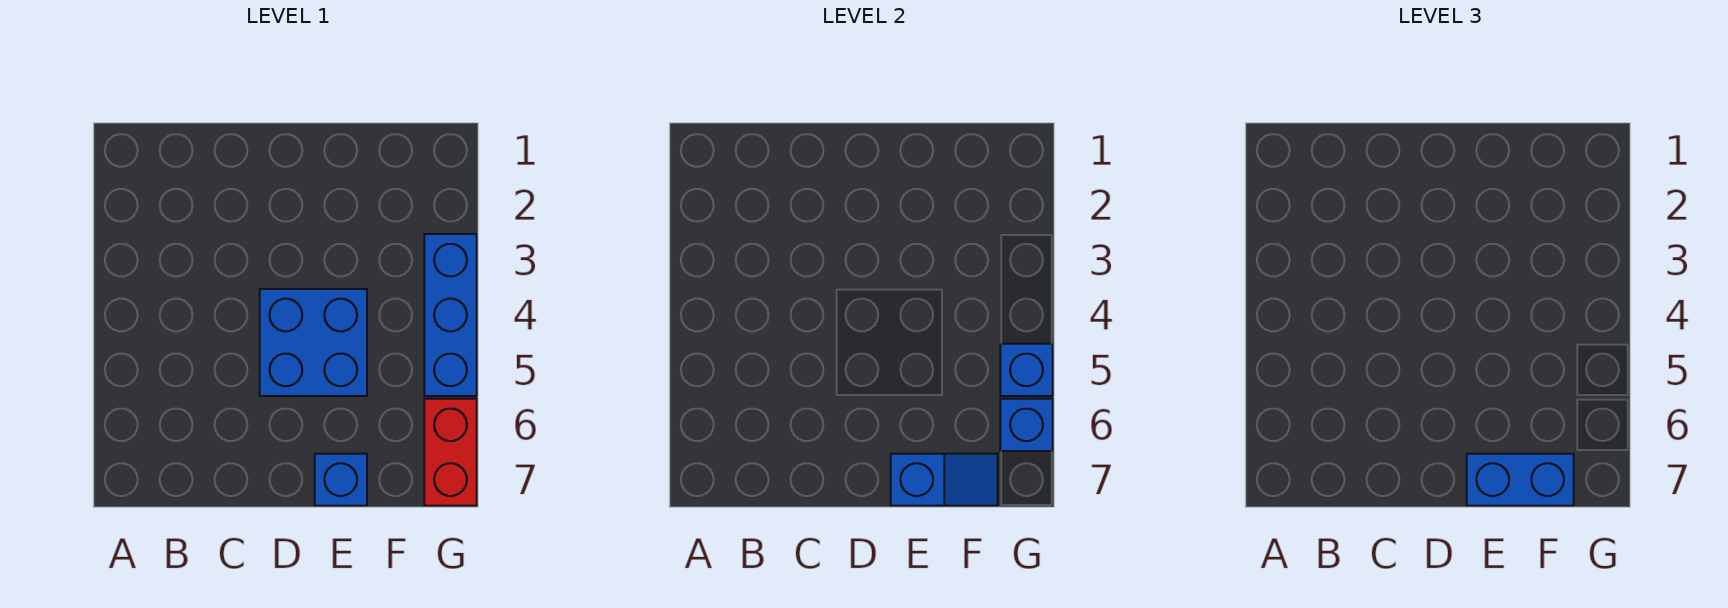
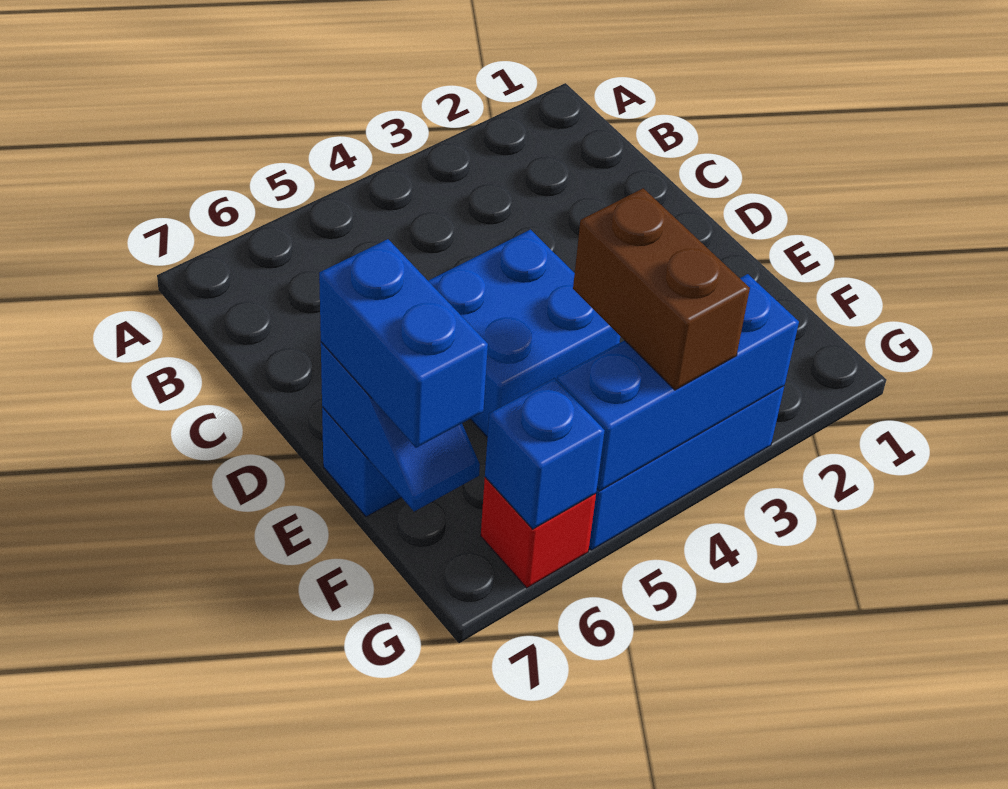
none -> brown brick F4:G4 level 3
blue brick G5 level 2 -> blue brick G3:G5 level 2
red brick G6:G7 level 1 -> red brick G6 level 1

